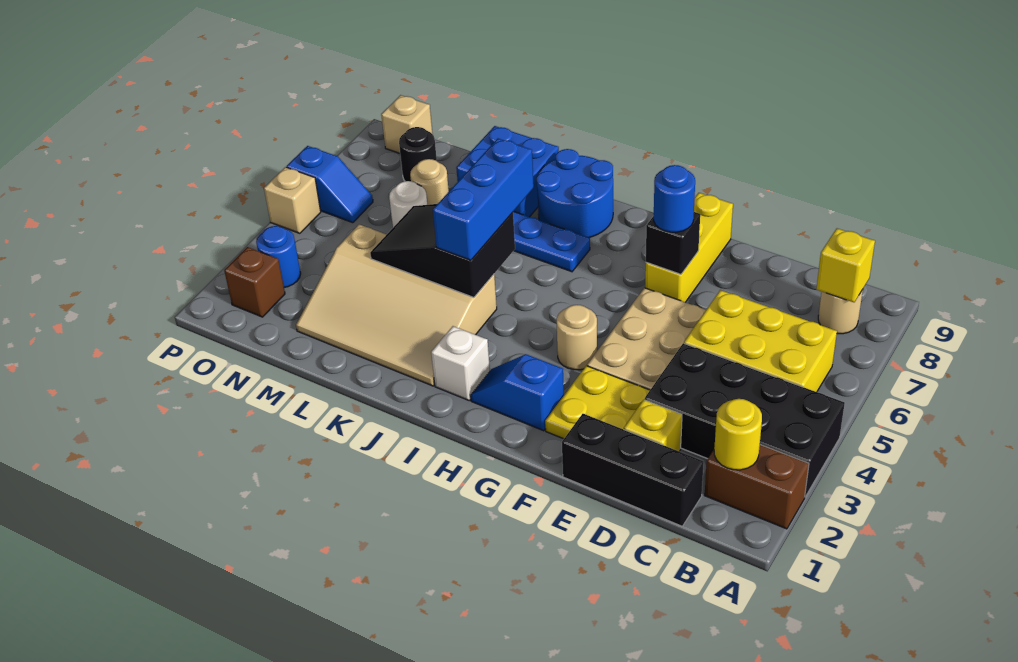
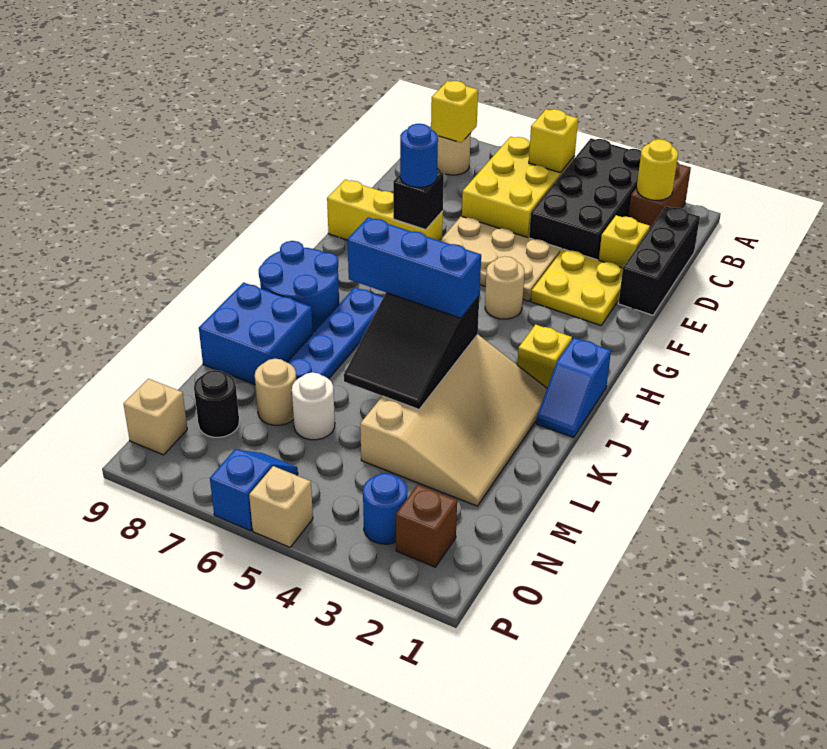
none -> yellow brick B5 level 2
blue slope G2:H2 level 1 top G -> blue slope I1:J1 level 1 top I
white brick I2 level 1 -> yellow brick I2 level 1

